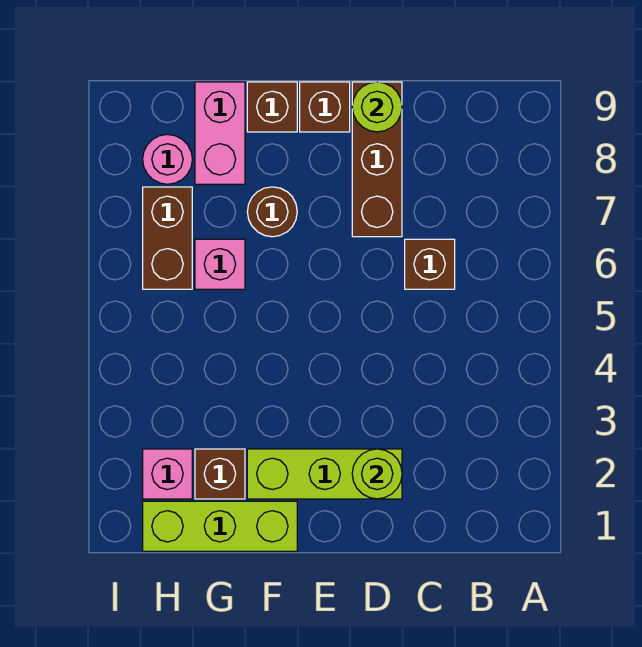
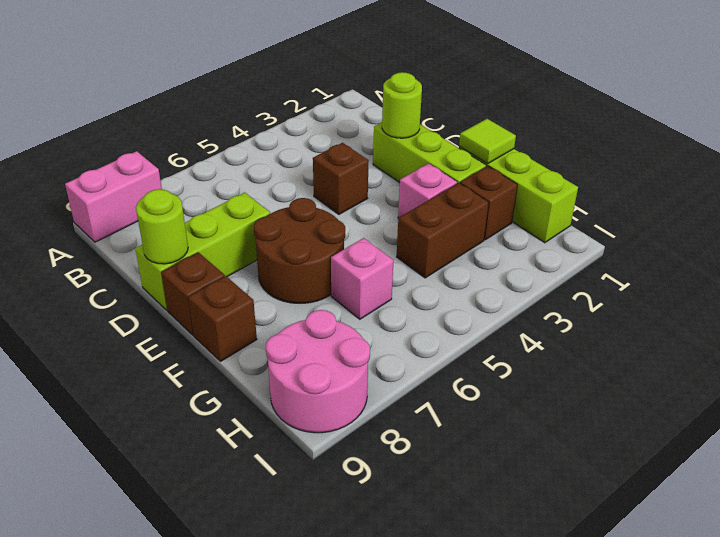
brown brick C6 level 1 -> brown brick D4 level 1
brown brick D7:D9 level 1 -> lime brick D7:D9 level 1
none -> lime tile F1 level 2
brown round brick F7 level 1 -> brown round brick E6:F7 level 1
pink brick G8:G9 level 1 -> pink brick A8:A9 level 1
pink brick H2 level 1 -> pink brick F3 level 1
brown brick H6:H7 level 1 -> brown brick G3:G4 level 1
pink round brick H8 level 1 -> pink round brick H8:I9 level 1

